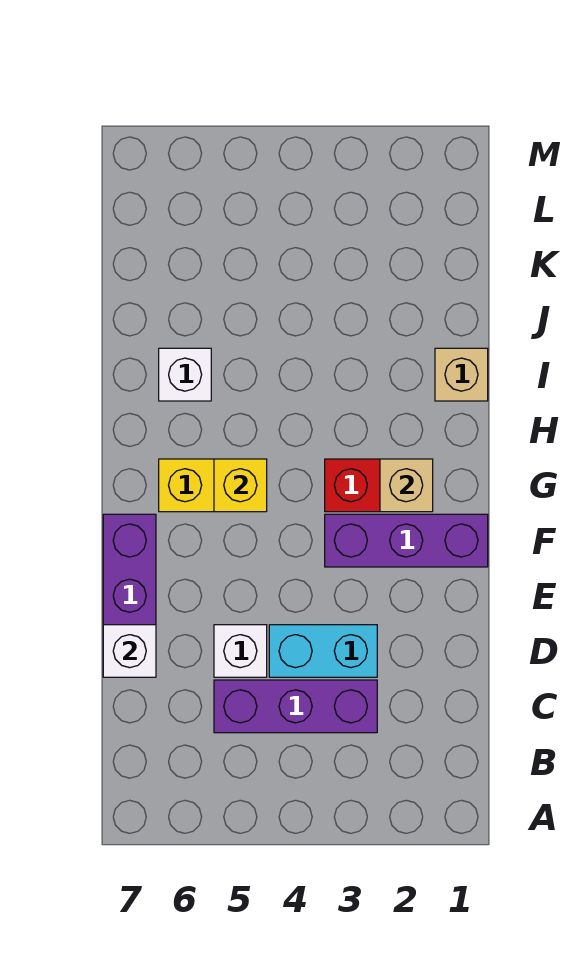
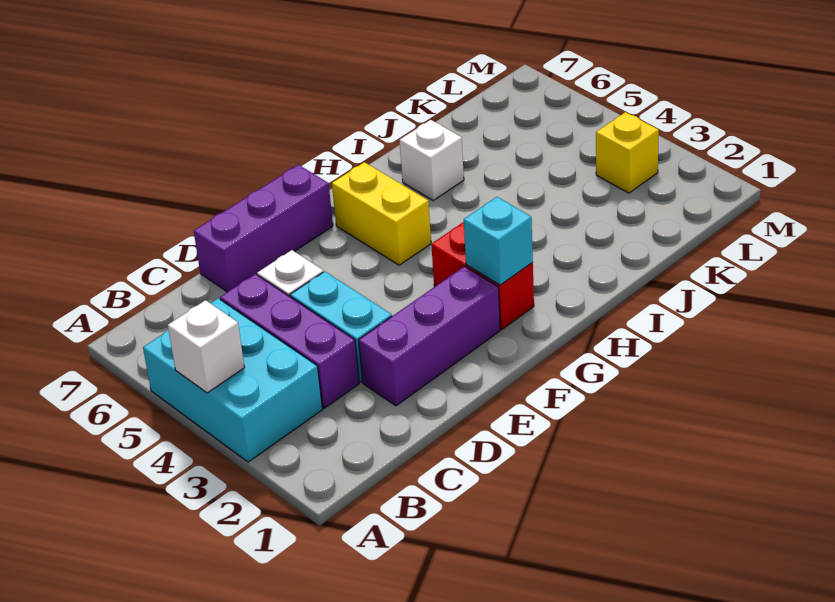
none -> cyan brick A3:B5 level 1
white brick D7 level 2 -> white brick A4 level 2
purple brick F1:F3 level 1 -> purple brick D2:F2 level 1
tan brick G2 level 2 -> cyan brick G2 level 2
yellow brick G5 level 2 -> yellow brick L3 level 1
tan brick I1 level 1 -> none

